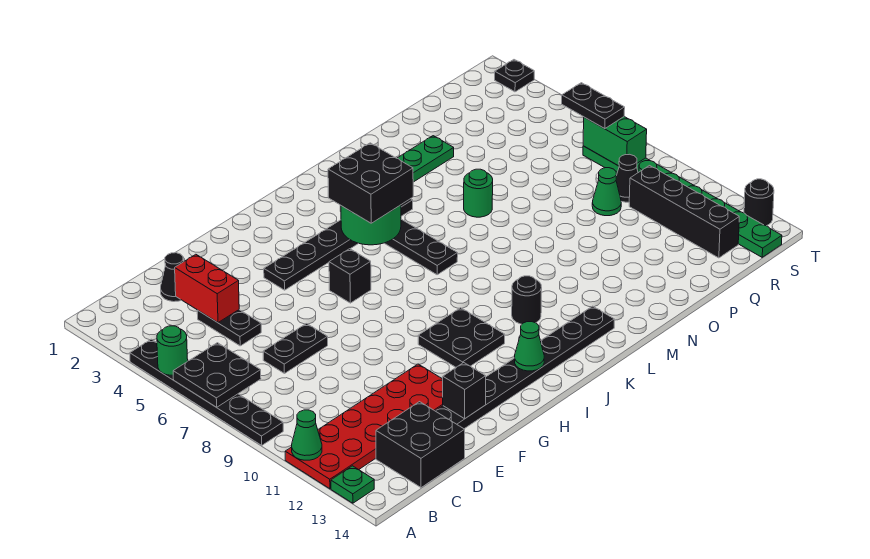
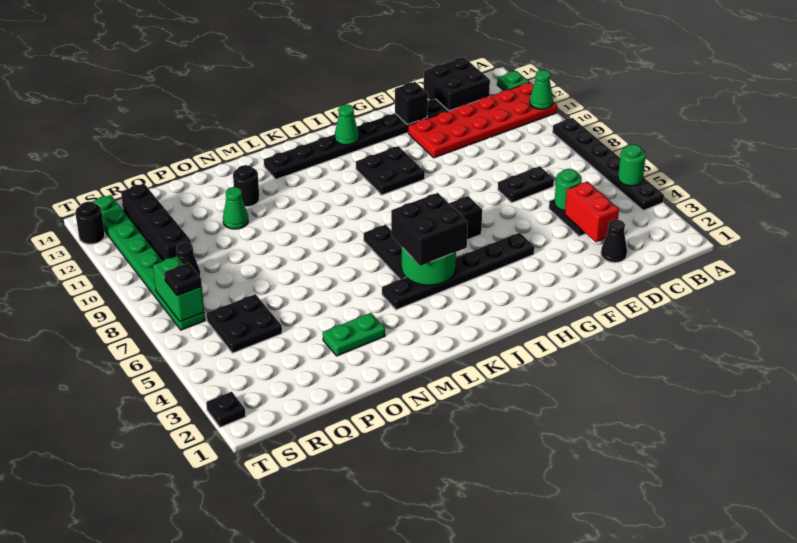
black plate A6:B7 level 2 -> black plate Q5:R6 level 1
black round brick K11 level 1 -> black round brick N12 level 1
green round brick N6 level 1 -> green round brick D5 level 2
green cone Q9 level 1 -> green cone O11 level 1
black plate S6:S7 level 3 -> black plate S7 level 3

